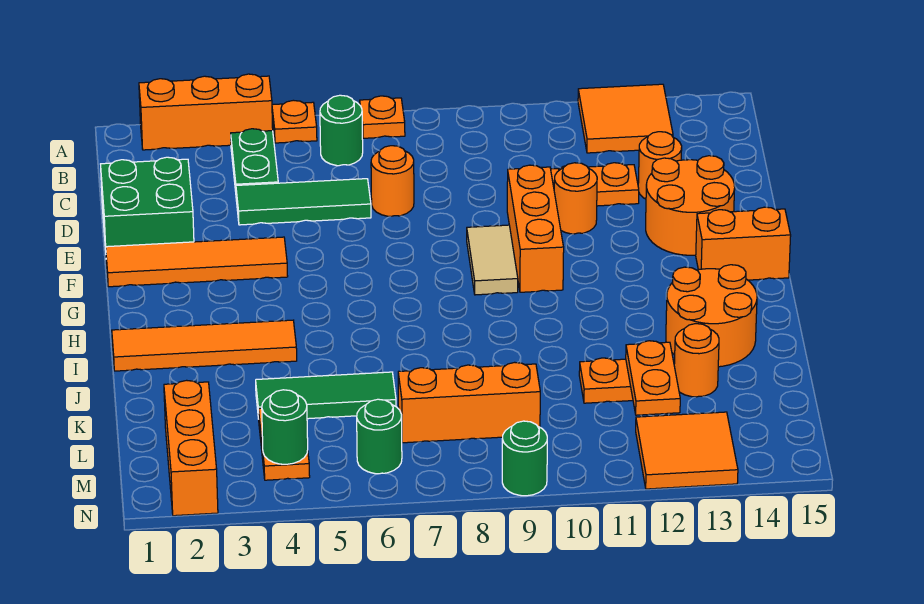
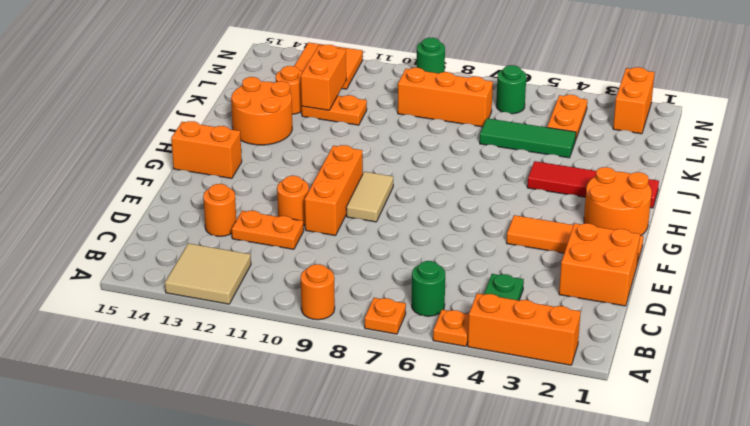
orange tile A12:B13 level 1 -> tan tile A12:B13 level 1
green brick D1:E2 level 1 -> orange brick D1:E2 level 1
green tile D4:D6 level 1 -> none
orange round brick D7 level 1 -> orange round brick A9 level 1
orange round brick E13:F14 level 1 -> orange round brick G1:H2 level 1
orange tile I1:I4 level 1 -> red tile I1:I4 level 1
orange plate K12:L12 level 2 -> orange brick K12:L12 level 2
orange brick L2:N2 level 1 -> orange brick M2:N2 level 1
green round brick M4 level 2 -> none

